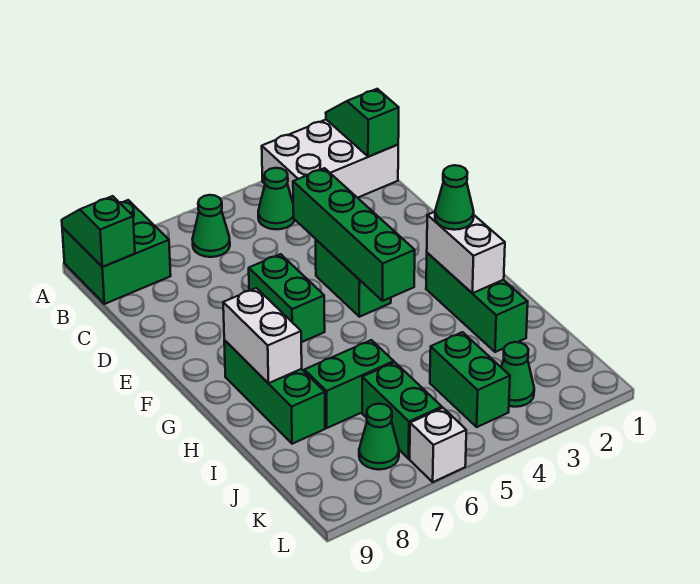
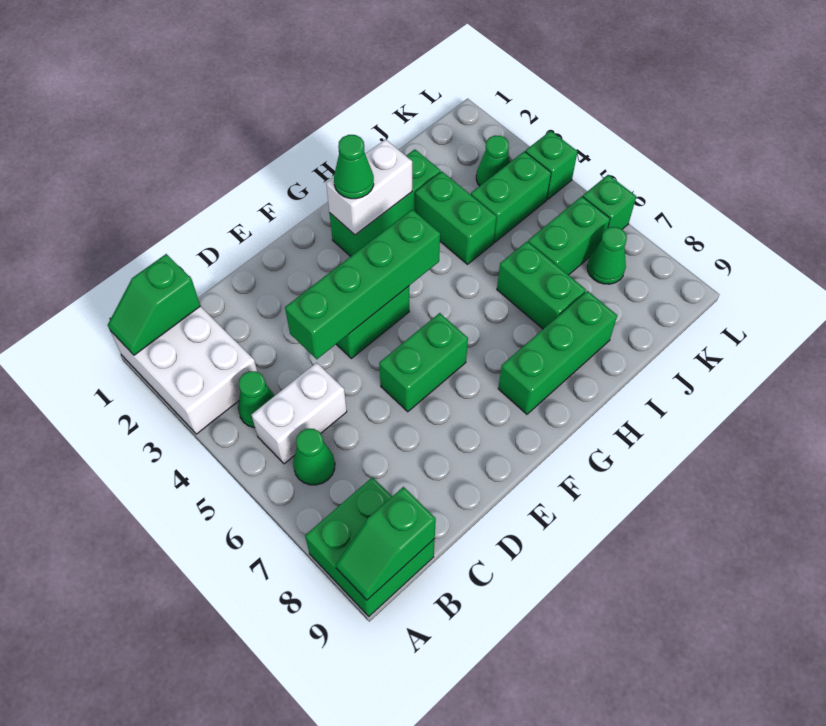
white brick G8:H8 level 2 -> white brick B5:C5 level 1
none -> green brick I3:I4 level 1
none -> green brick L4 level 1
white brick L6 level 1 -> green brick L6 level 1

